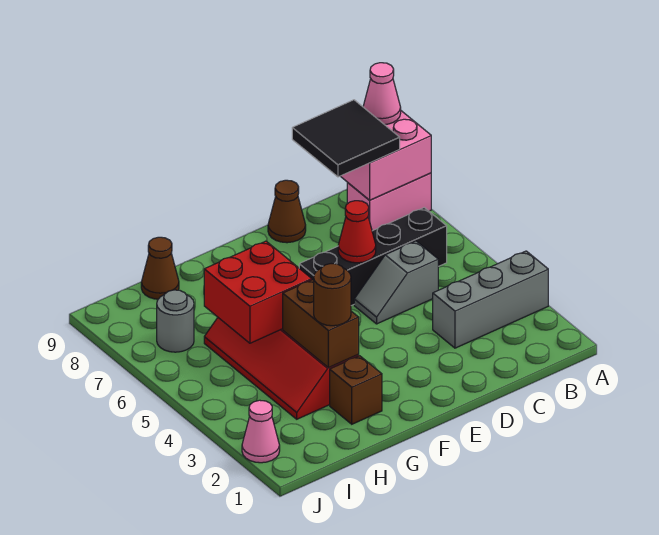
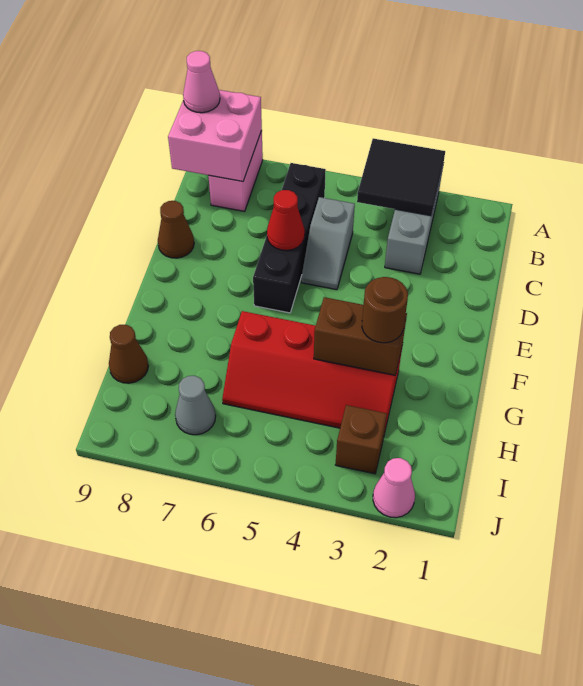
black tile B8:C9 level 3 -> black tile A3:B4 level 2
brown brick G2 level 1 -> brown brick I3 level 1
red brick G5:H6 level 2 -> none
grey round brick I7 level 1 -> grey cone I7 level 1

